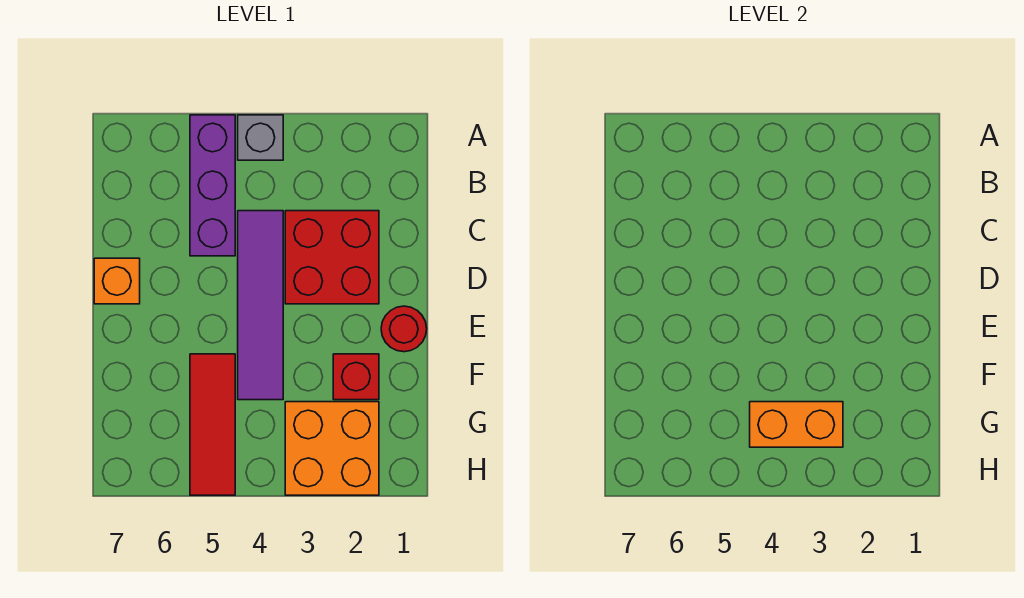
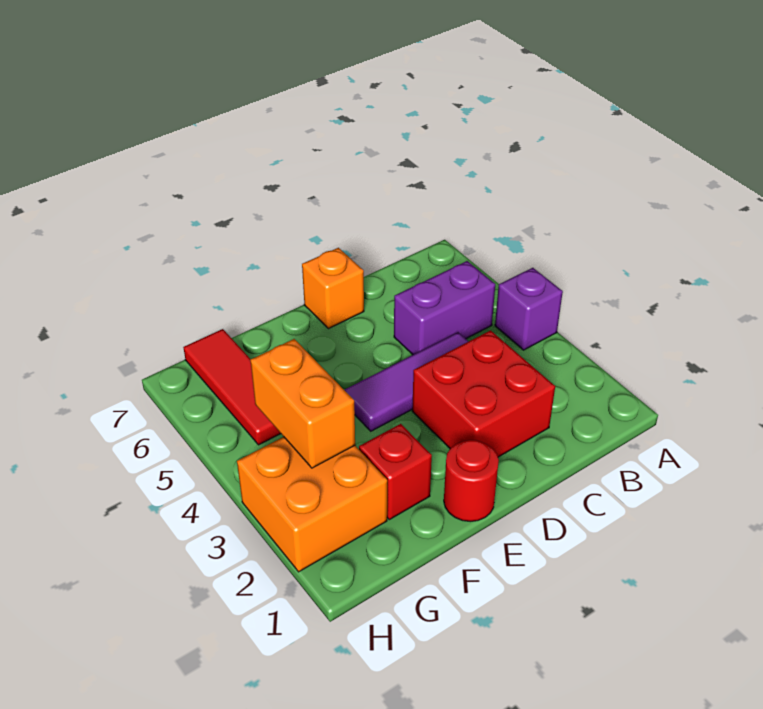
grey brick A4 level 1 -> purple brick A4 level 1
purple brick A5:C5 level 1 -> purple brick B5:C5 level 1
purple tile C4:F4 level 1 -> purple tile C4:E4 level 1
red tile F5:H5 level 1 -> red tile G5:G7 level 1

